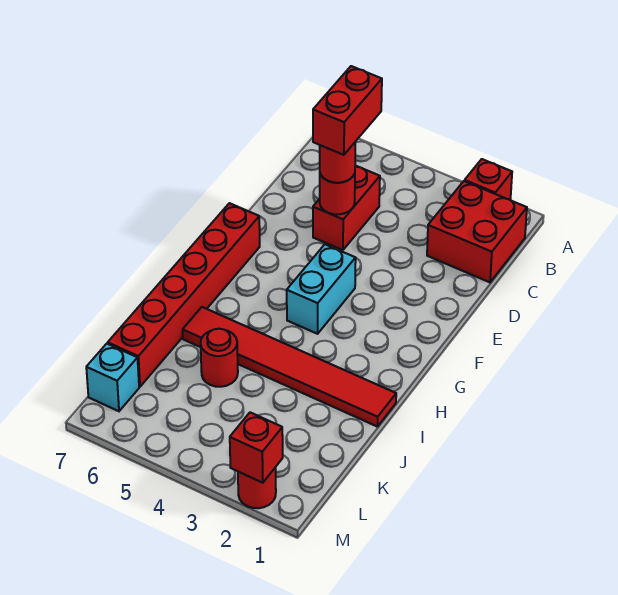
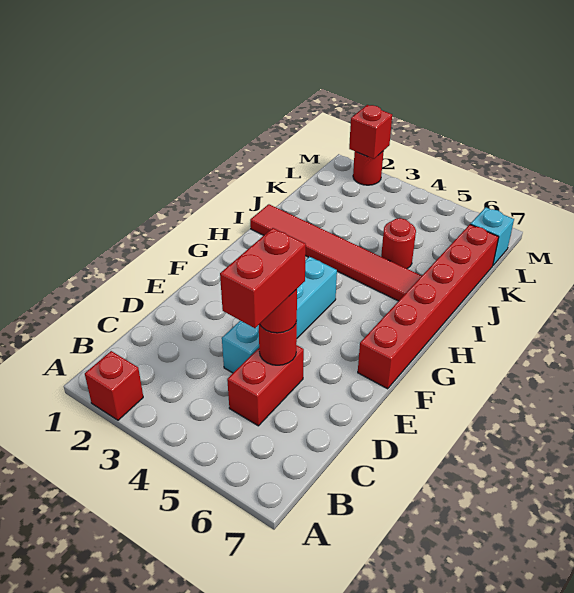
red brick B1:C2 level 1 -> none
cyan brick F4:G4 level 1 -> cyan brick D4:G4 level 1

